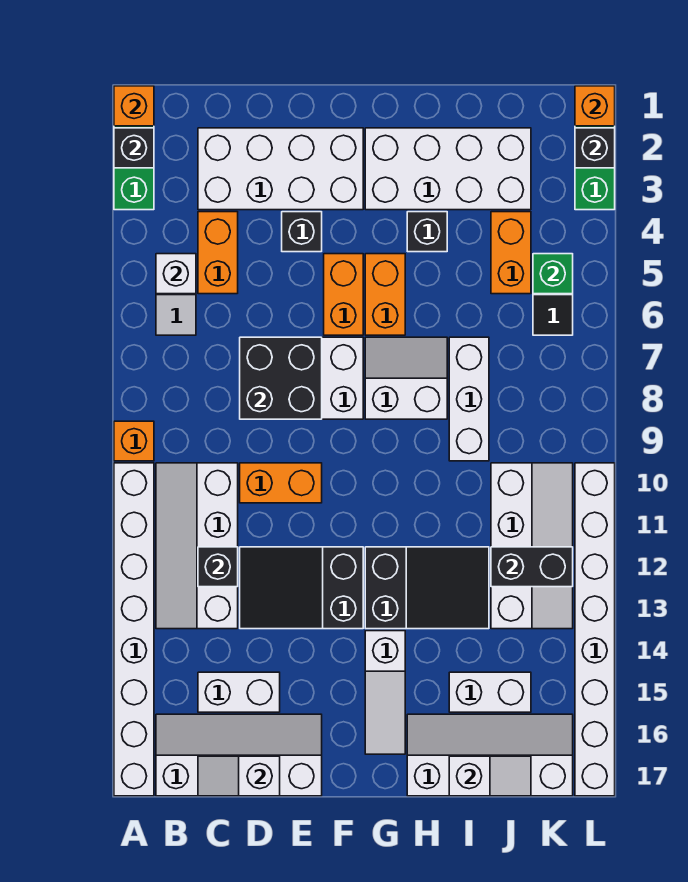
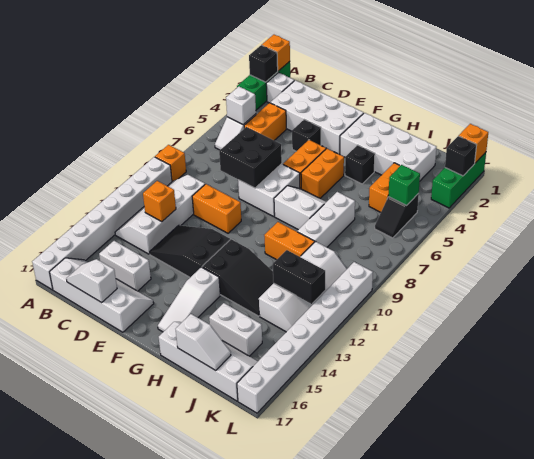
none -> white brick B2 level 1
black brick C12 level 2 -> orange brick C12 level 2
none -> orange brick H10:I10 level 1

